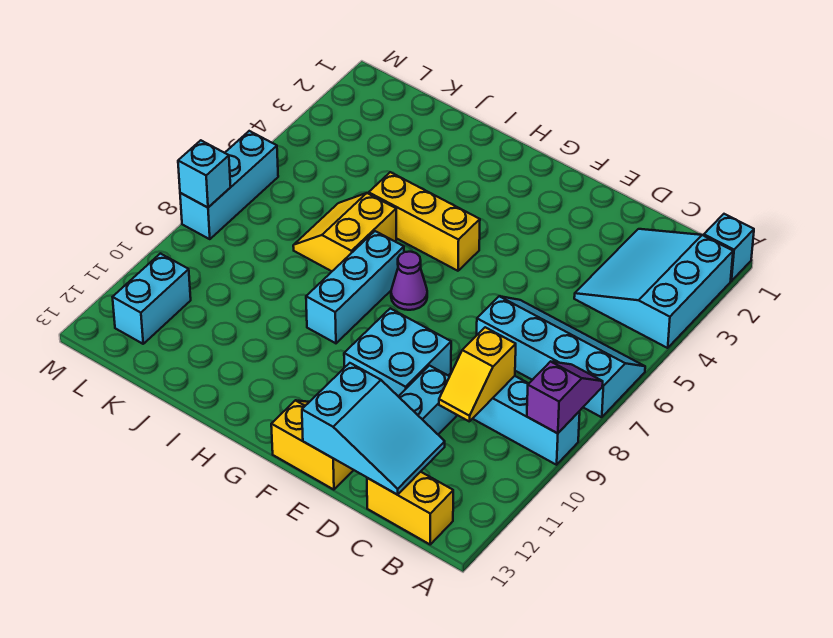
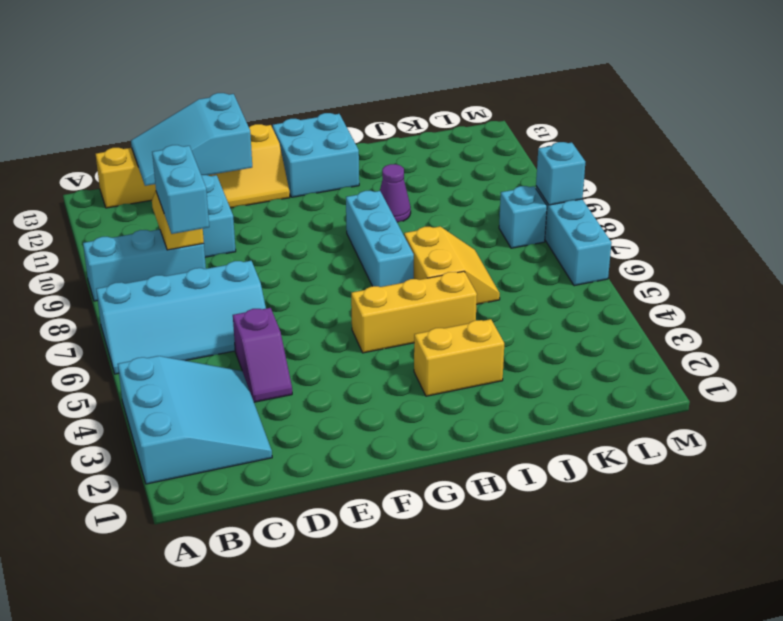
cyan brick A1 level 1 -> cyan brick L8 level 1
purple slope A8:A9 level 2 top 9 -> purple slope D4:D5 level 1 top 5
cyan brick E9:F10 level 1 -> cyan brick G12:H13 level 1
purple cone G7 level 1 -> purple cone I10 level 1
none -> yellow brick H3:I3 level 1
cyan brick L11:L12 level 1 -> cyan brick C8:C9 level 3

